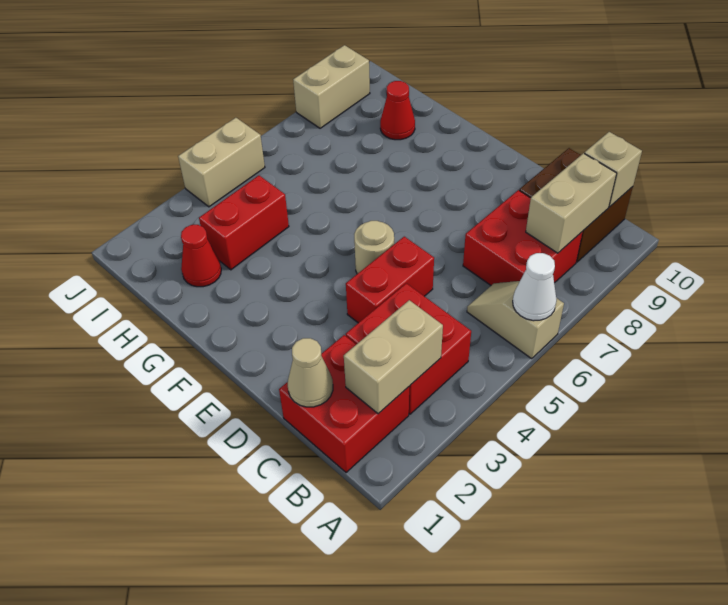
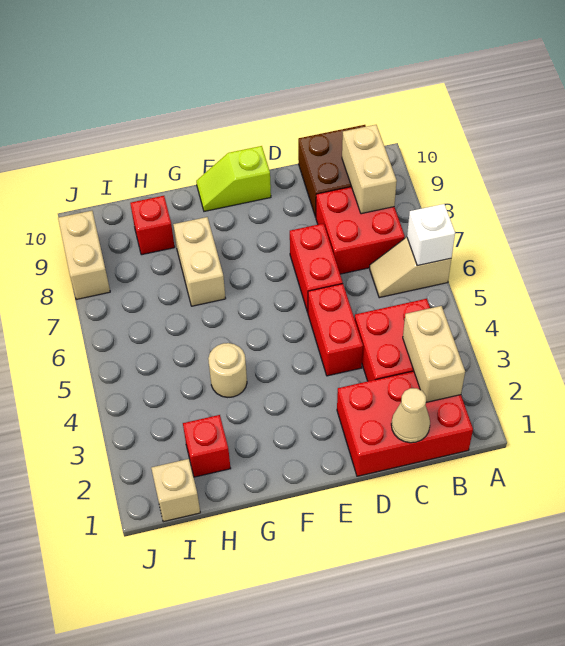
white cone A6 level 2 -> white brick A6 level 2
red brick B1:C2 level 1 -> red brick B1:D2 level 1
tan brick B10 level 2 -> tan brick I1 level 1
tan round brick E5 level 1 -> tan round brick G4 level 1
none -> lime slope E10:F10 level 1 top E
red cone H2 level 1 -> red brick H2 level 1
red brick H3:H4 level 1 -> red brick D6:D7 level 1
red cone H9 level 1 -> red brick H9 level 1
tan brick J4:J5 level 1 -> tan brick G7:G8 level 1

